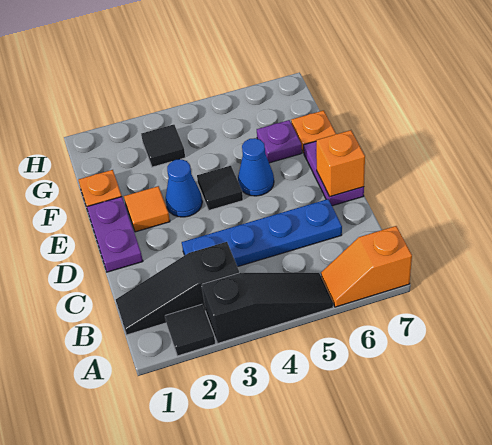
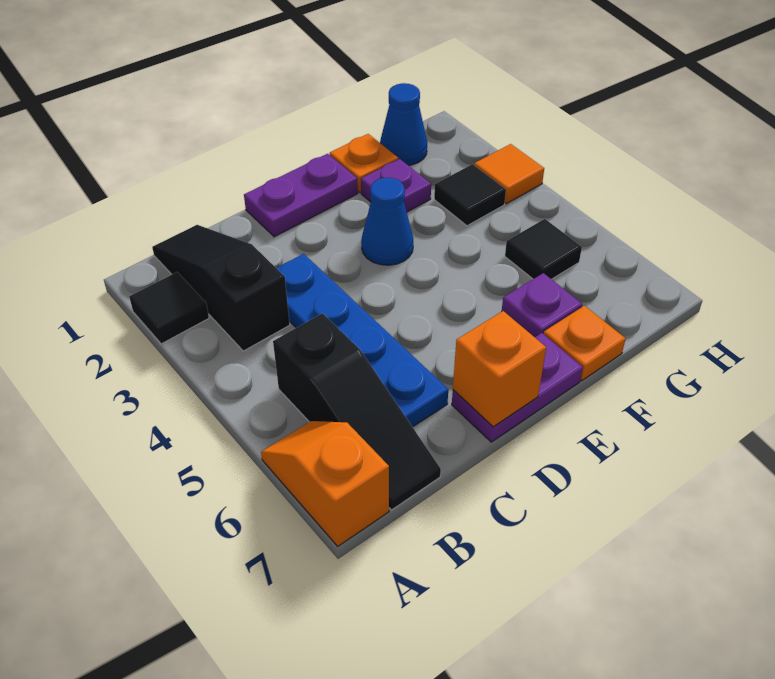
black slope A3:A5 level 1 top 3 -> black slope B5:B7 level 1 top 5
orange tile E2 level 1 -> orange tile H3 level 1
black tile E4 level 1 -> black tile G5 level 1
blue cone E5 level 1 -> blue cone G1 level 1
none -> purple plate F2 level 1

